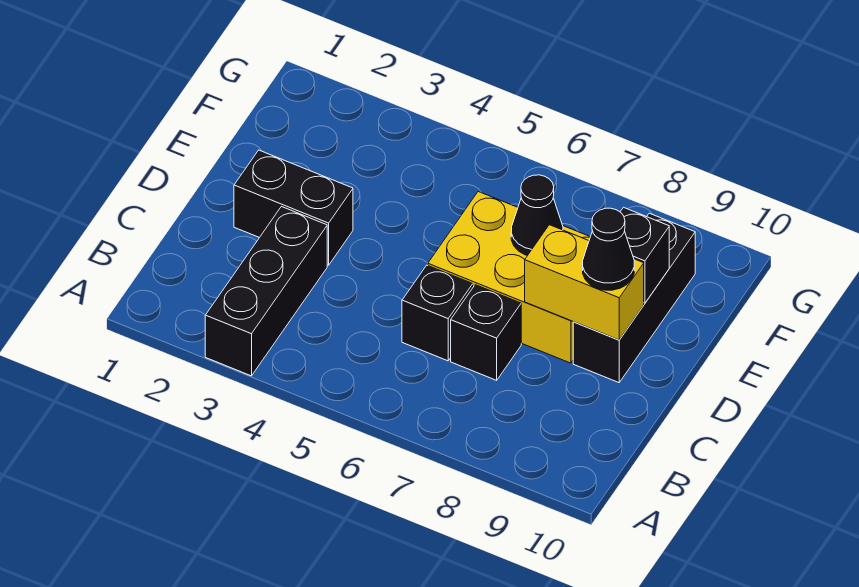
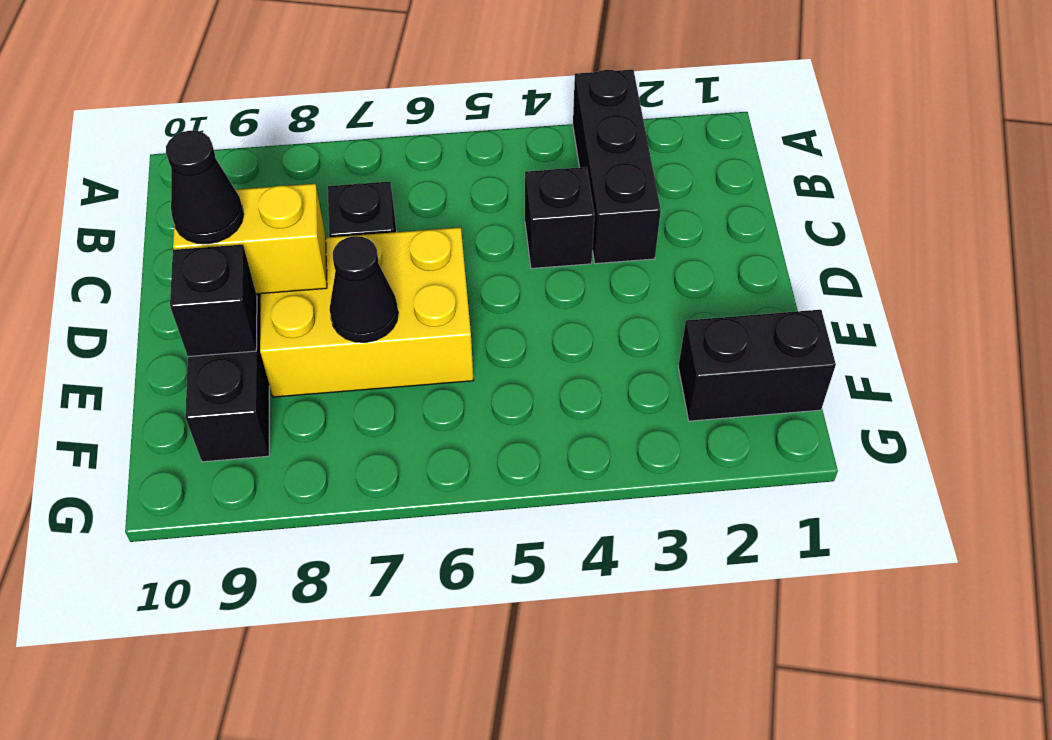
black brick C6 level 1 -> black brick C4 level 1
black brick D2:D3 level 1 -> black brick F1:F2 level 1

